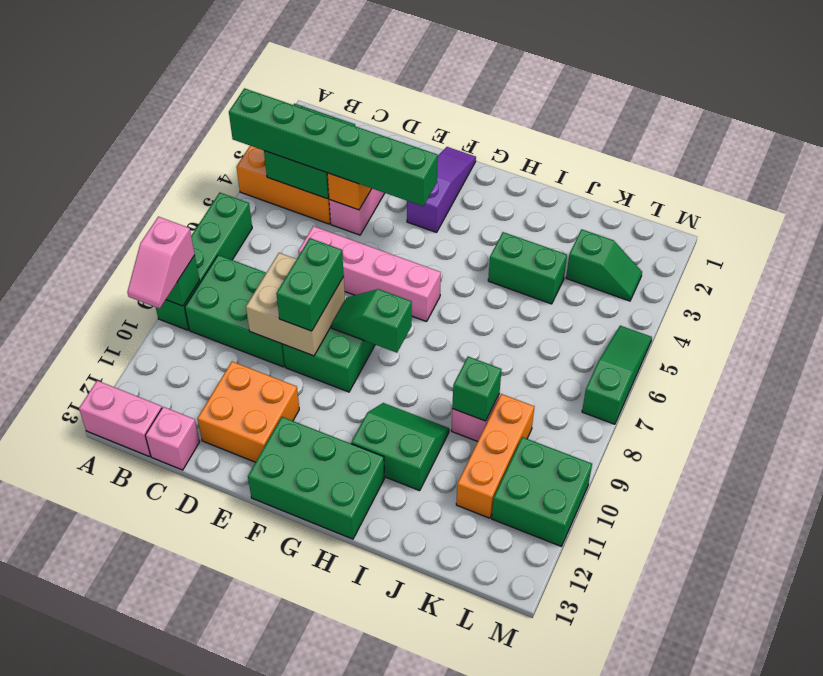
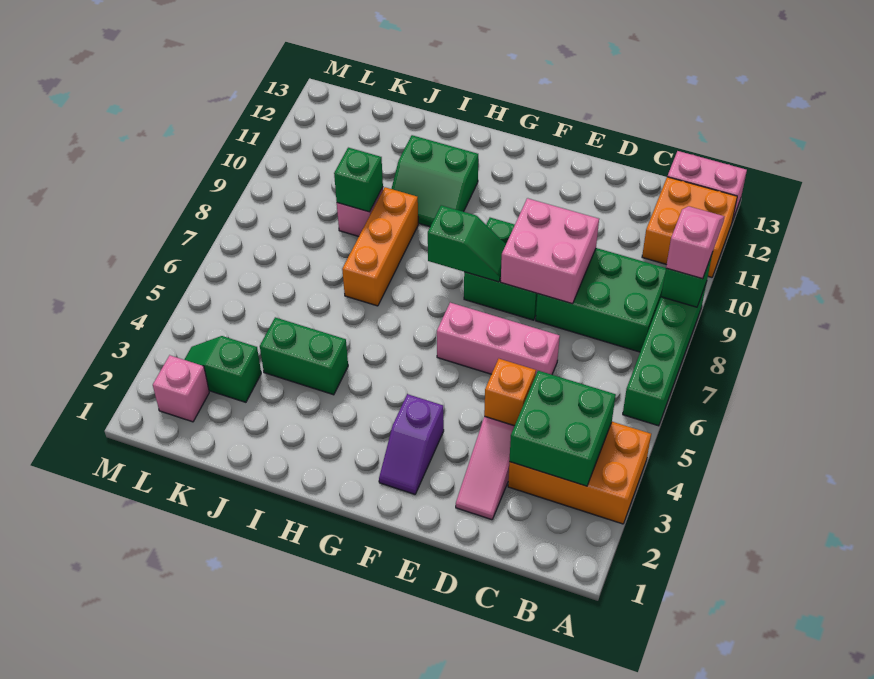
green brick A4:F4 level 3 -> none
pink brick C13 level 1 -> pink brick L2 level 1
pink brick D6:G6 level 1 -> pink brick D6:F6 level 1
tan brick D8:E9 level 2 -> pink brick D8:E9 level 2
orange brick D11:E12 level 1 -> orange brick A11:B12 level 1
green brick E8:E9 level 3 -> none
purple slope F1:F3 level 1 top 3 -> purple slope F2:F3 level 1 top 3
green brick F12:H13 level 1 -> none
orange brick K9:K11 level 1 -> orange brick I7:I9 level 1
green brick L10:M11 level 1 -> none
green slope M5:M7 level 1 top 7 -> none

